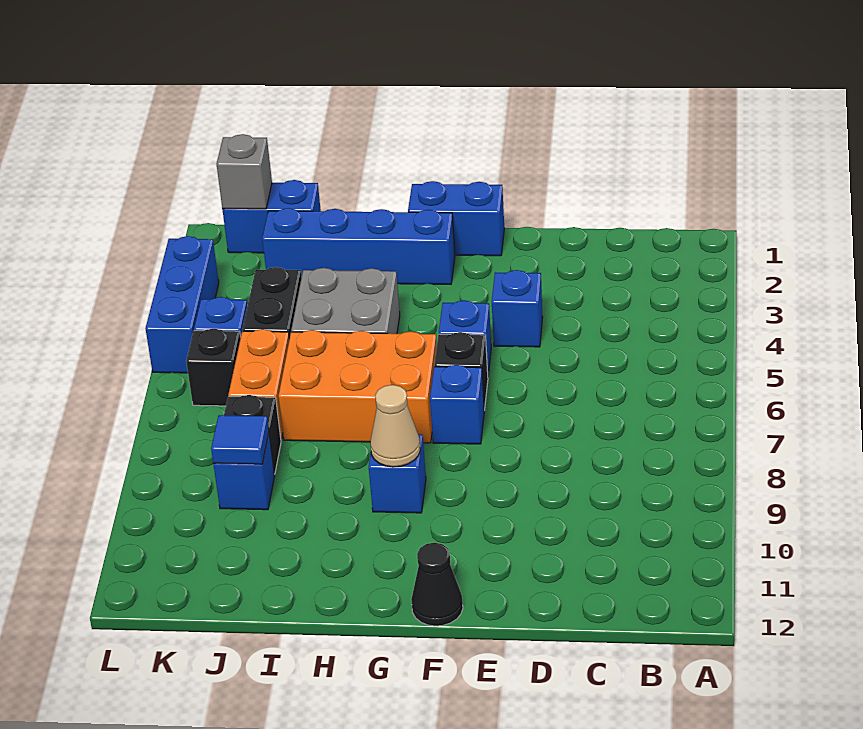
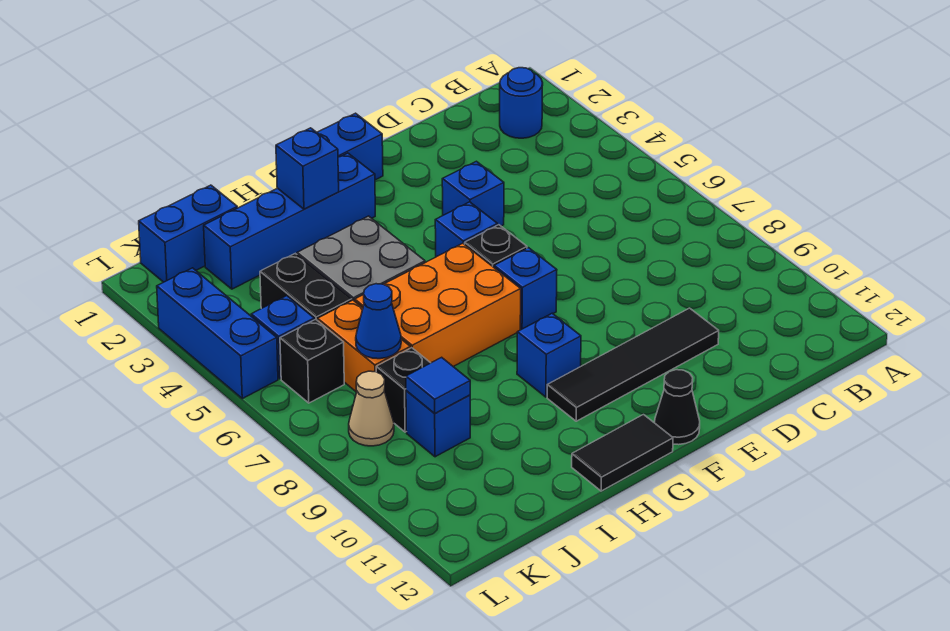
none -> blue round brick B2 level 1
none -> black tile D10:G10 level 1
tan cone G9 level 2 -> tan cone K8 level 1
none -> black tile G12:H12 level 1
none -> blue brick H2 level 2
none -> blue cone J7 level 2
grey brick K1 level 2 -> none

